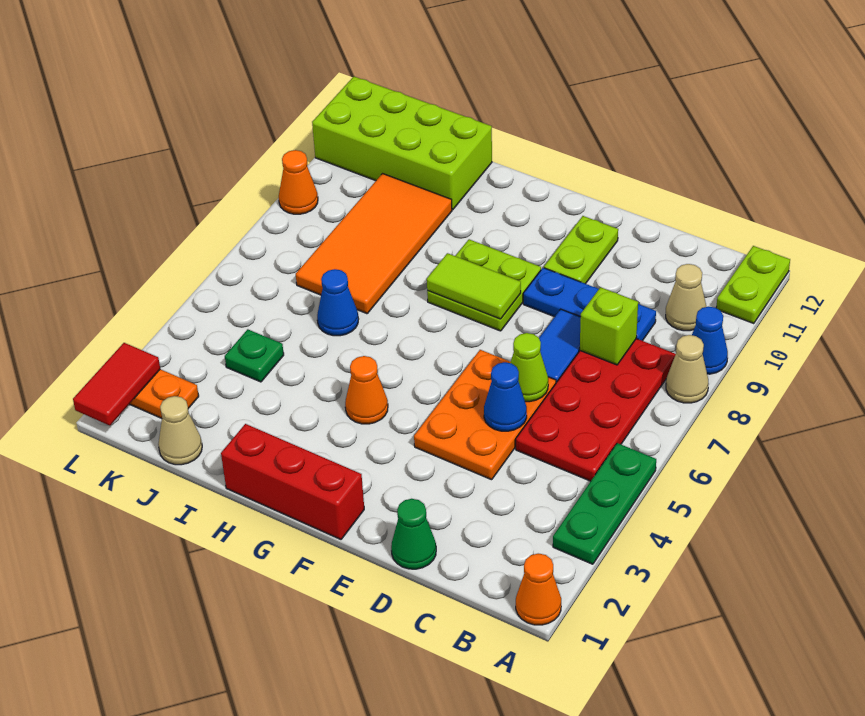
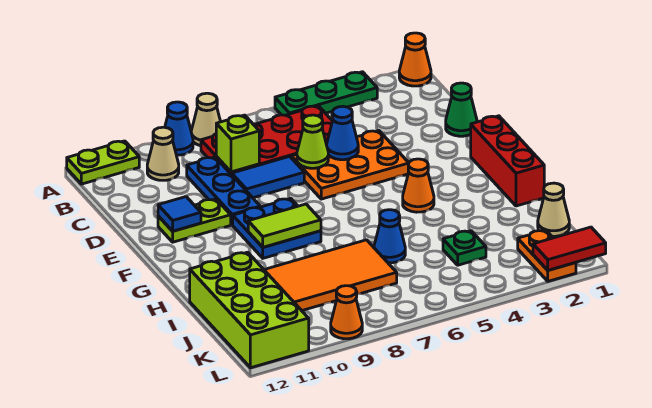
none -> blue tile E11 level 2
lime plate F8:G9 level 1 -> blue plate F8:G9 level 1
lime tile F8:G8 level 2 -> lime tile G8:G9 level 2

